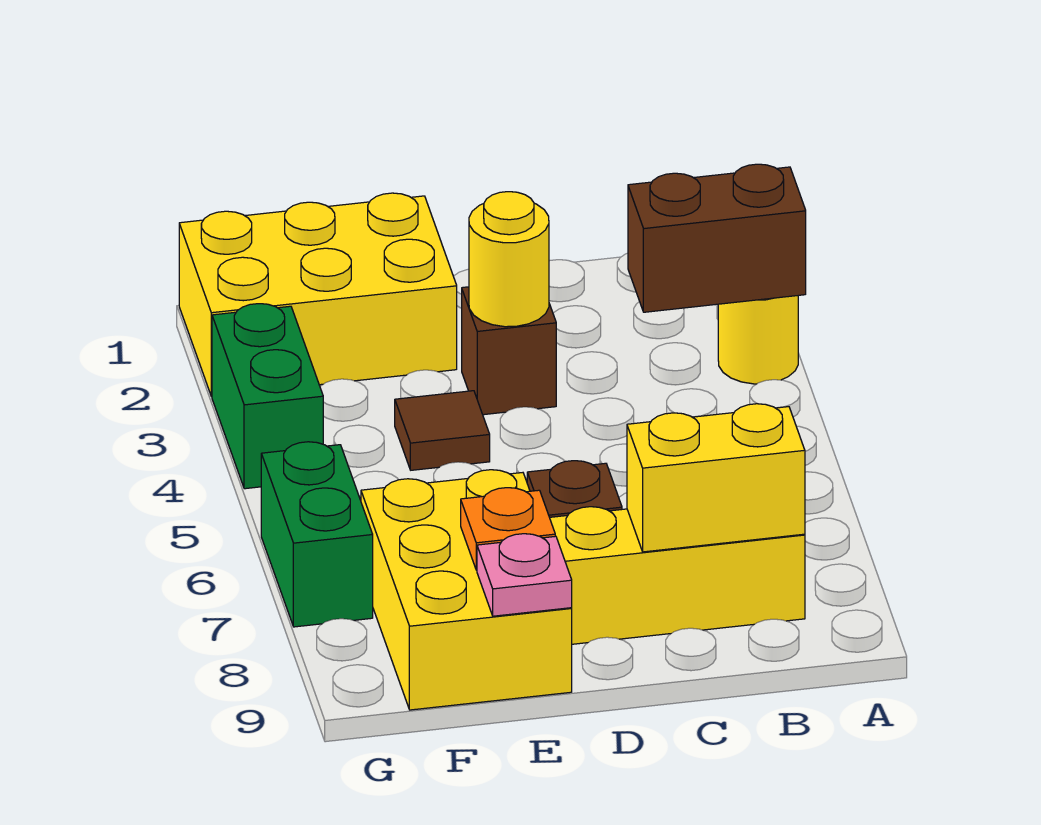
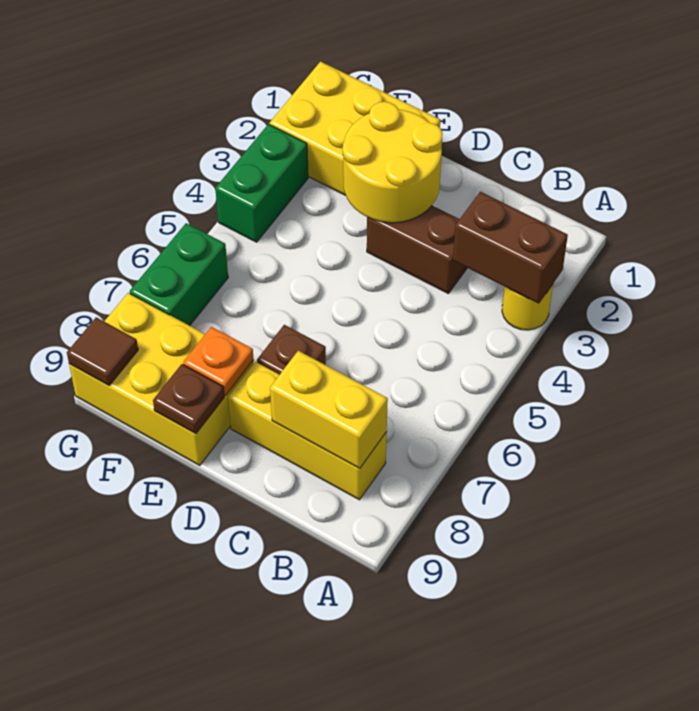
brown brick D3 level 1 -> brown brick C3:D3 level 1
yellow round brick D3 level 2 -> yellow round brick D2:E3 level 2
brown tile E4 level 1 -> brown tile G9 level 2
yellow brick E7:F9 level 1 -> yellow brick E8:G9 level 1
pink plate E9 level 2 -> brown plate E9 level 2

